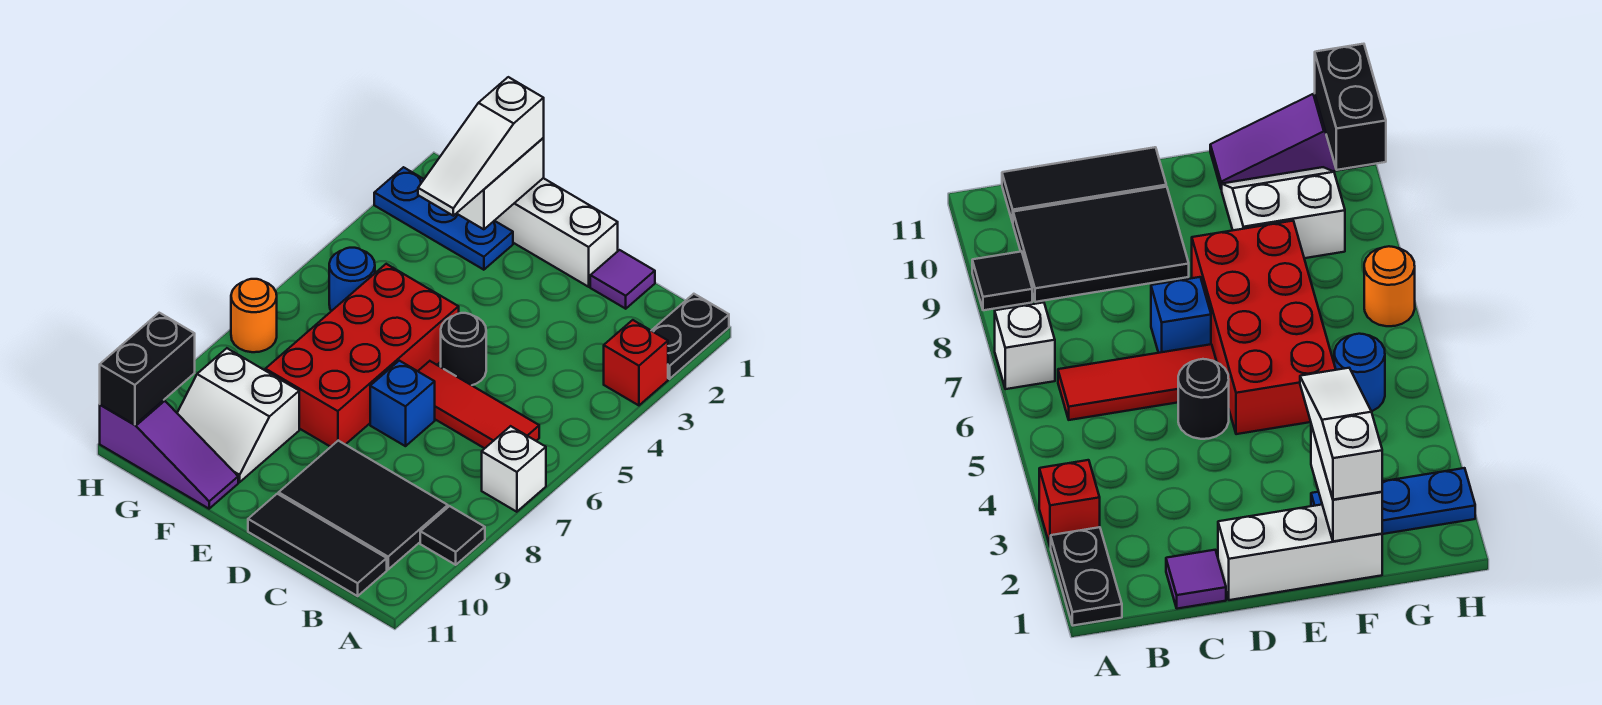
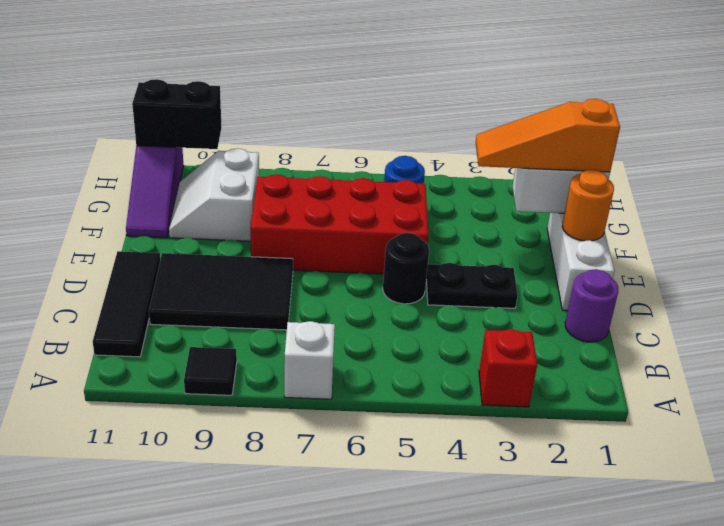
black plate A1:A2 level 1 -> black plate D3:D4 level 1
red tile B6:D6 level 1 -> none
black tile B9:D10 level 1 -> black tile C8:D10 level 1
purple tile C1 level 1 -> purple round brick C1 level 1
blue brick D7 level 1 -> none
white slope F1:F3 level 3 top 1 -> orange slope F1:F3 level 3 top 1
blue plate F2:H2 level 1 -> none
orange round brick H7 level 1 -> orange round brick E1 level 2

